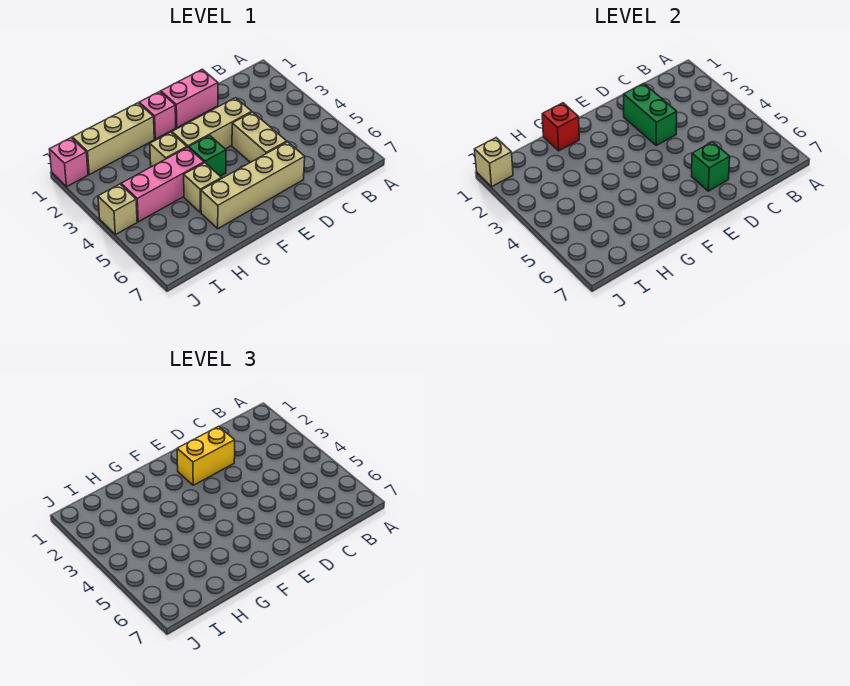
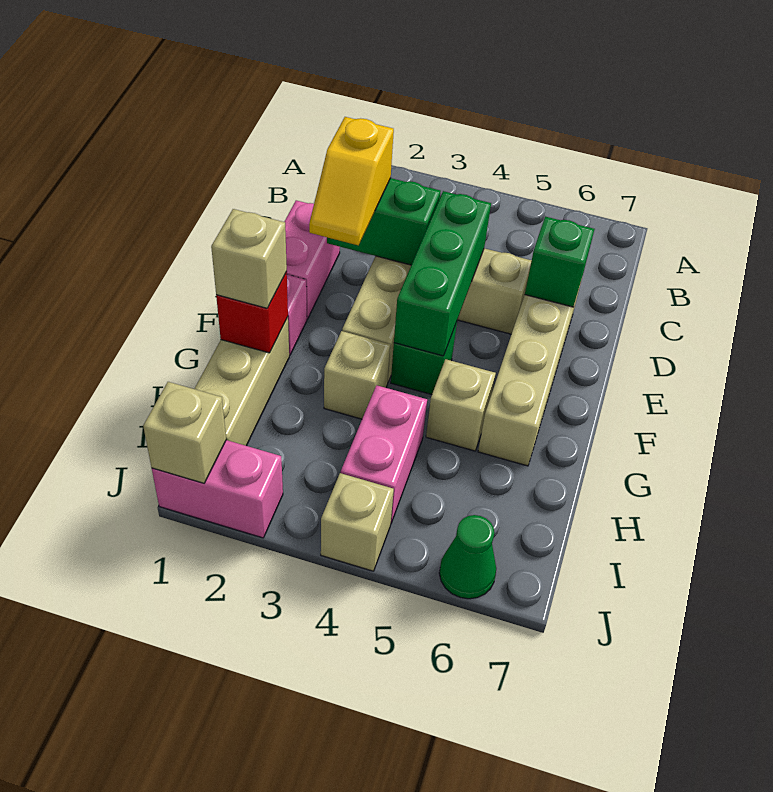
yellow brick D2:E2 level 3 -> yellow slope D2:E2 level 3 top D
none -> green brick D4:F4 level 2
none -> tan brick G1 level 3
pink brick G4:I4 level 1 -> pink brick H4:I4 level 1
pink brick J1 level 1 -> pink brick J1:J2 level 1
none -> green cone J6 level 1

